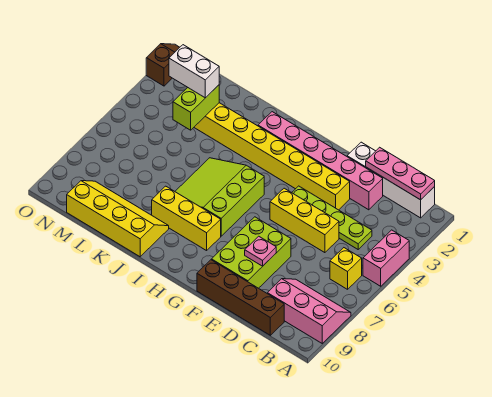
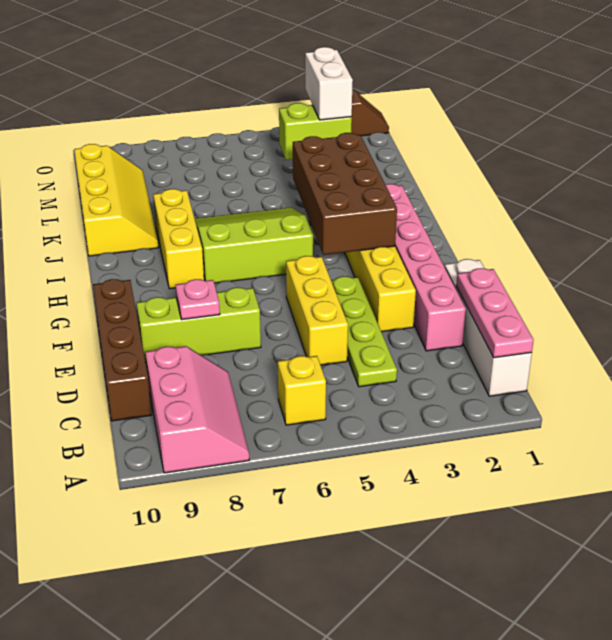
pink brick A4:A5 level 1 -> none
lime brick E7:F9 level 1 -> lime brick E7:E9 level 1
none -> brown brick G3:J4 level 2

